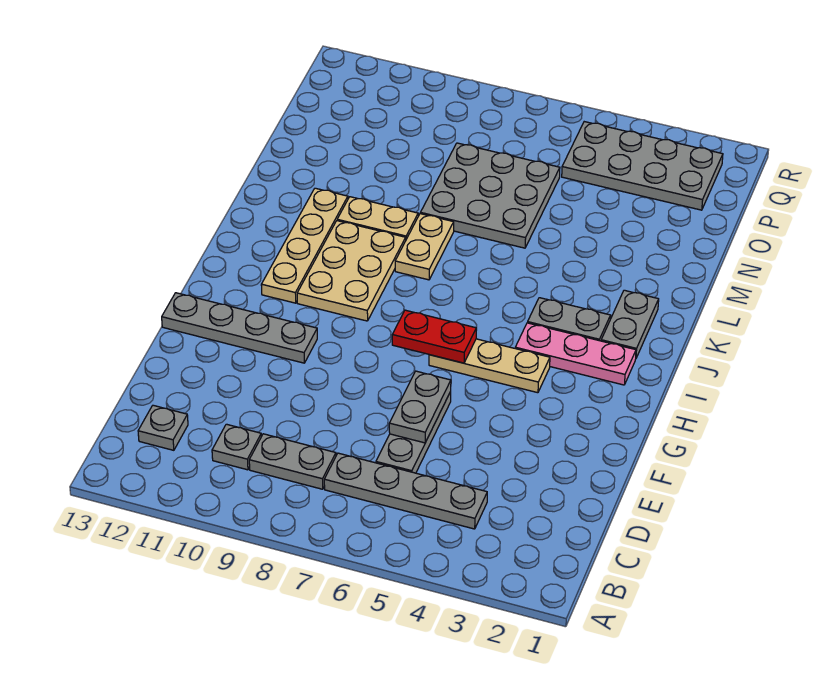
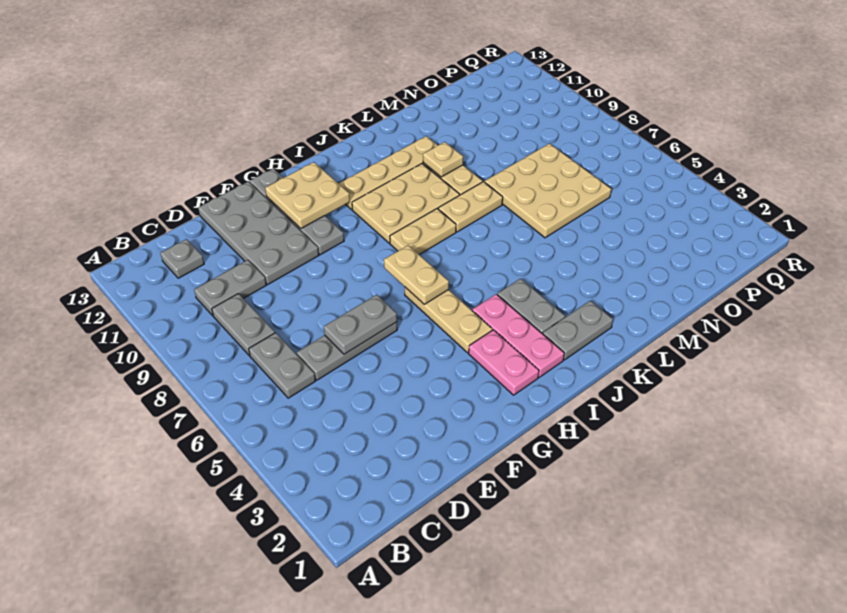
grey plate C4:C7 level 1 -> grey plate C6:C7 level 1
grey plate C10 level 1 -> grey plate C10:D10 level 1
none -> tan plate G11:H12 level 2
none -> pink plate H2:H3 level 1
red plate H6:H7 level 2 -> tan plate H6:H7 level 2
none -> tan plate I8:J8 level 1
none -> tan plate L10 level 2
grey plate M6:O8 level 1 -> tan plate M6:O8 level 1
grey plate P2:Q5 level 1 -> grey plate E10:F13 level 1

